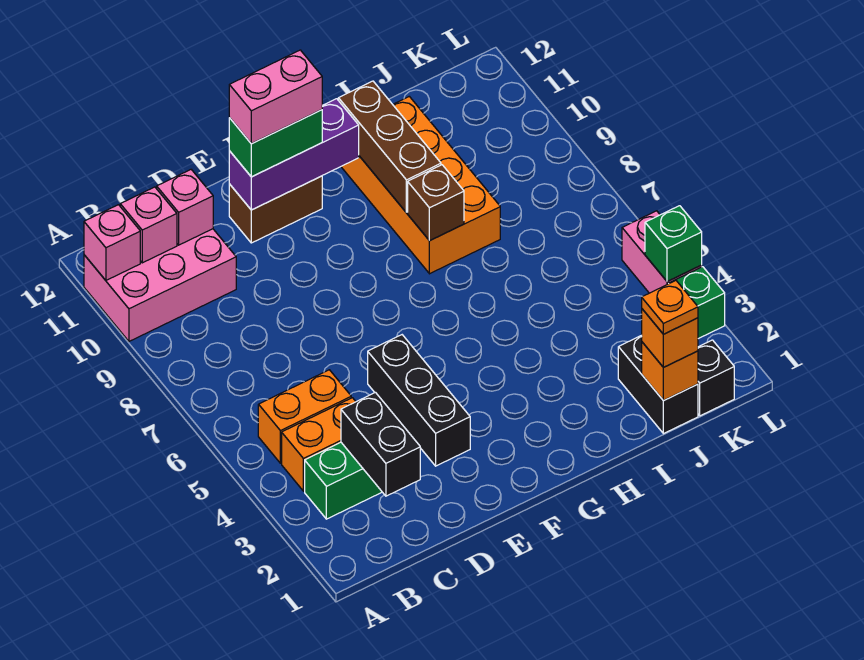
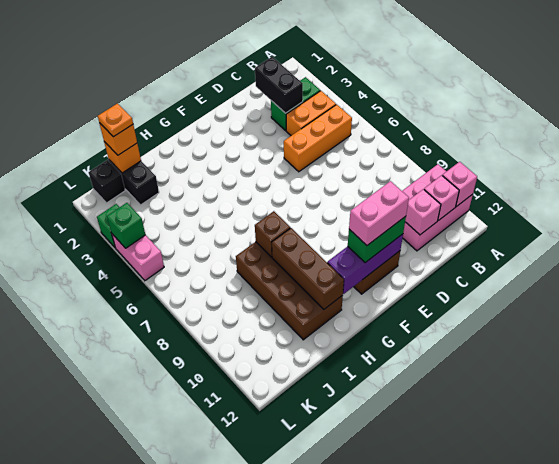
orange brick B5:C5 level 1 -> orange brick B5:D5 level 1
black brick E3:E5 level 1 -> none
orange brick H8:I11 level 1 -> brown brick H8:I11 level 1

